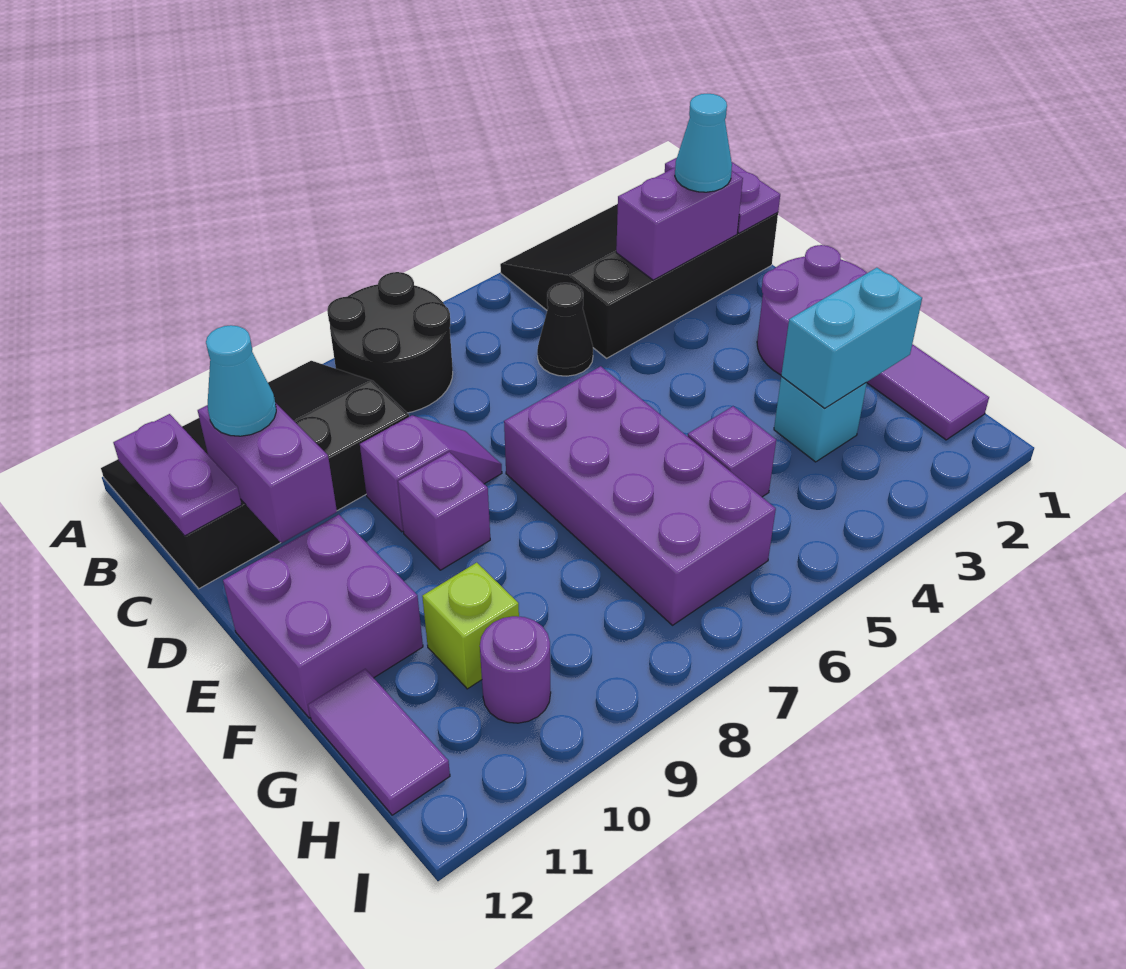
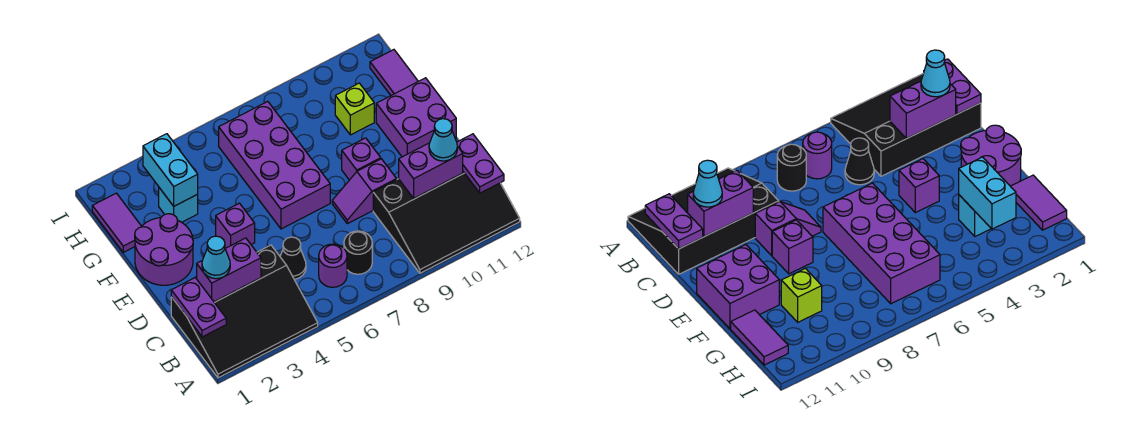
black round brick A7:B8 level 1 -> black round brick B7 level 1
purple brick C11:D11 level 2 -> purple brick C10:C11 level 2
cyan brick G2:G3 level 2 -> cyan brick G3:H3 level 2
purple brick G5 level 1 -> purple brick E4 level 1
purple round brick H10 level 1 -> purple round brick B6 level 1

